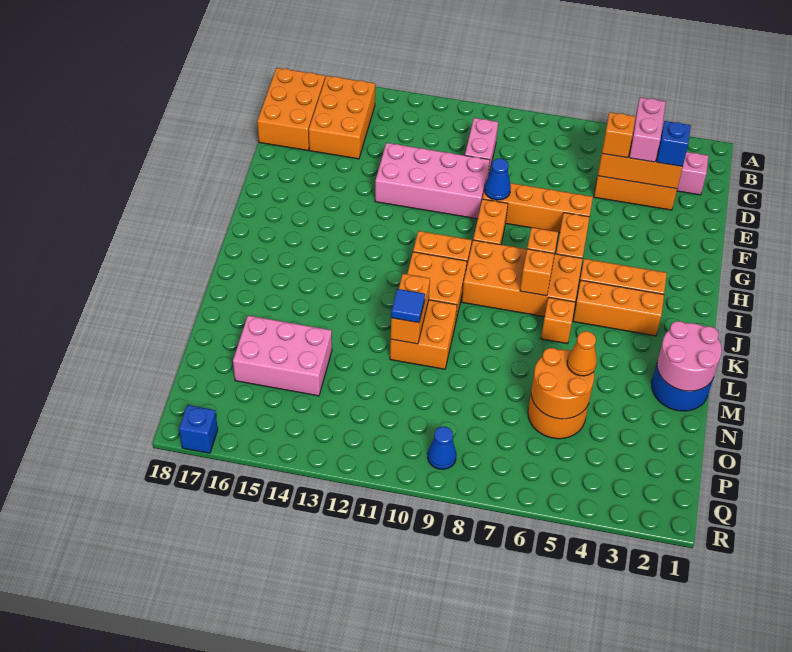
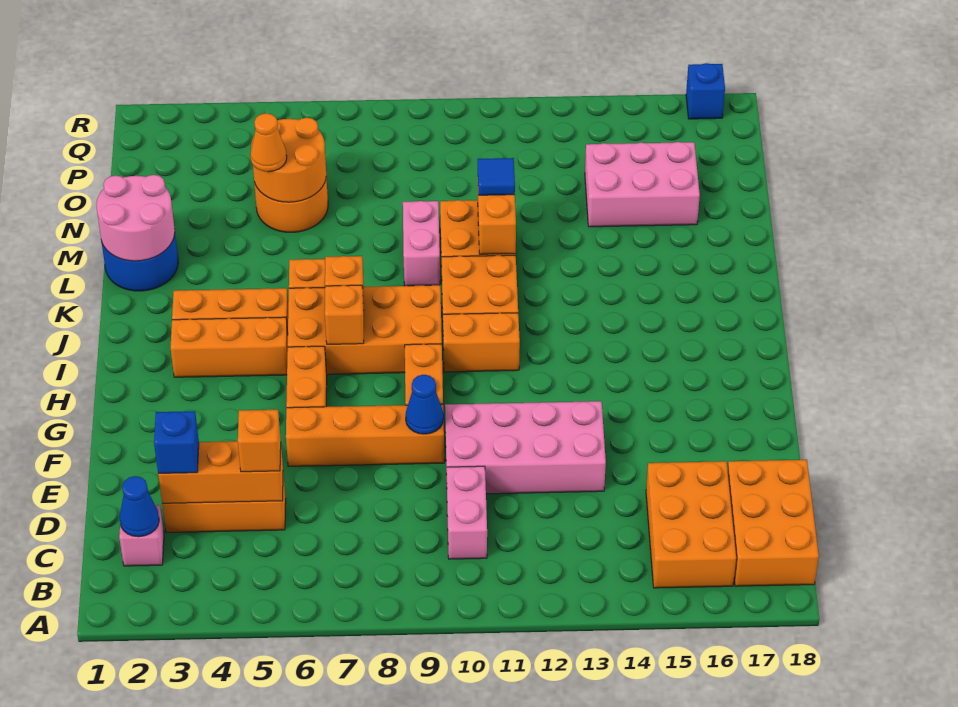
pink brick C4:D4 level 3 -> pink brick L9:M9 level 1
blue cone Q9 level 1 -> blue cone C2 level 2

